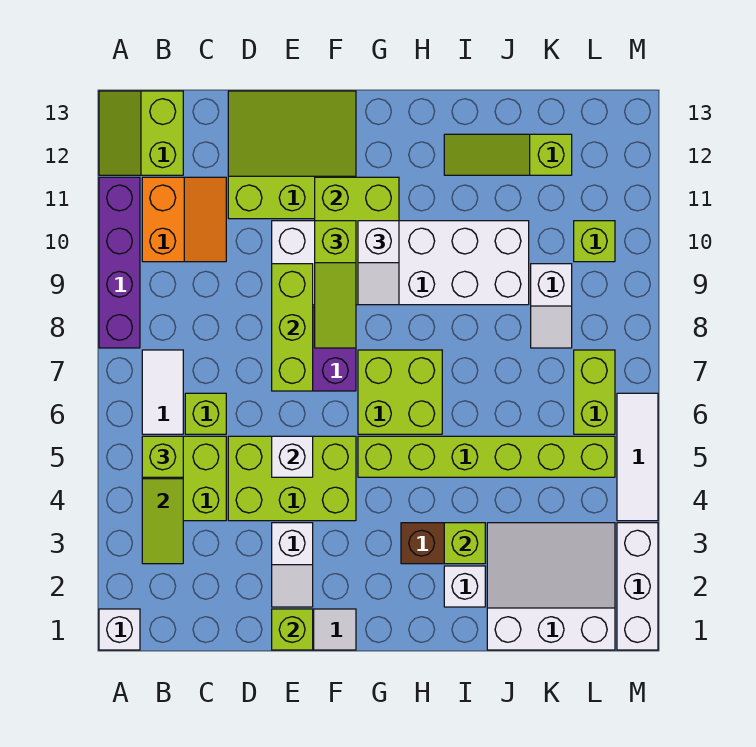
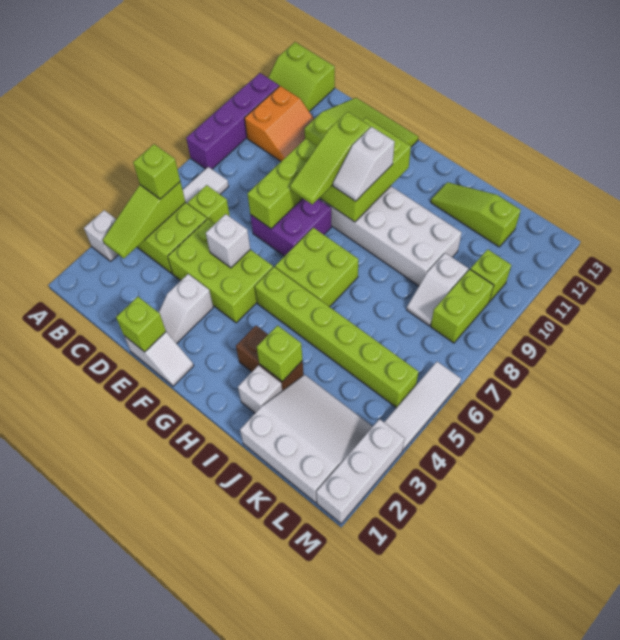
white brick A1 level 1 -> white brick A3 level 1
lime slope A12:B13 level 1 top B -> lime slope A12:B13 level 1 top 13
lime brick L6:L7 level 1 -> lime brick L8:L9 level 1

